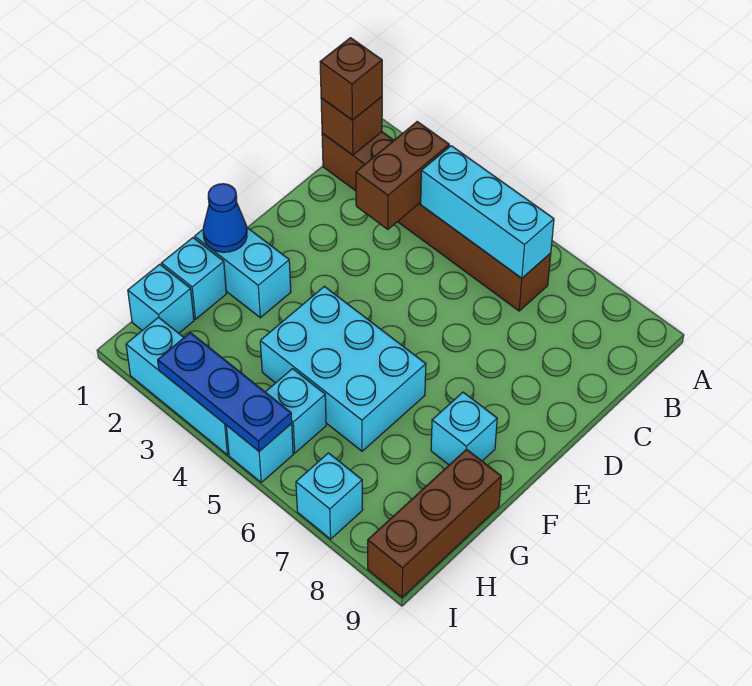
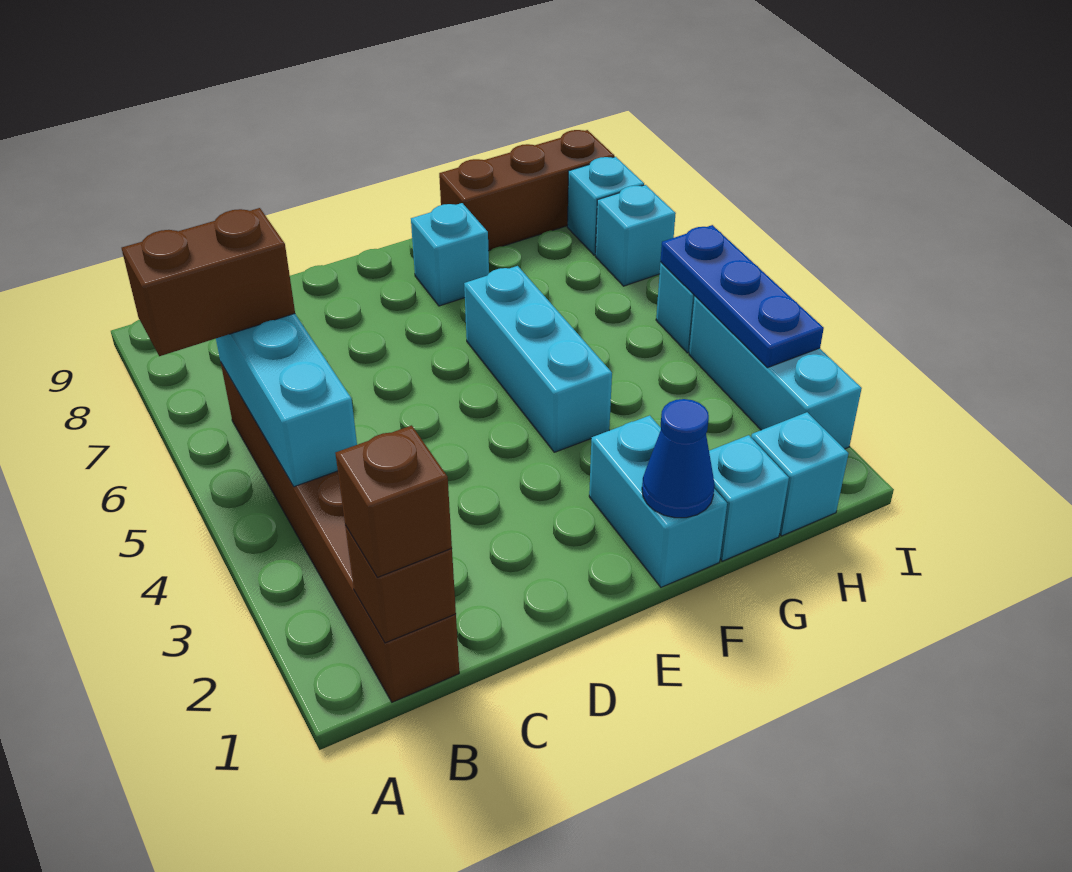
brown brick B3:C3 level 2 -> brown brick A6:B6 level 3
cyan brick F4:G6 level 1 -> cyan brick F4:F6 level 1
cyan brick H5 level 1 -> cyan brick I8 level 1

